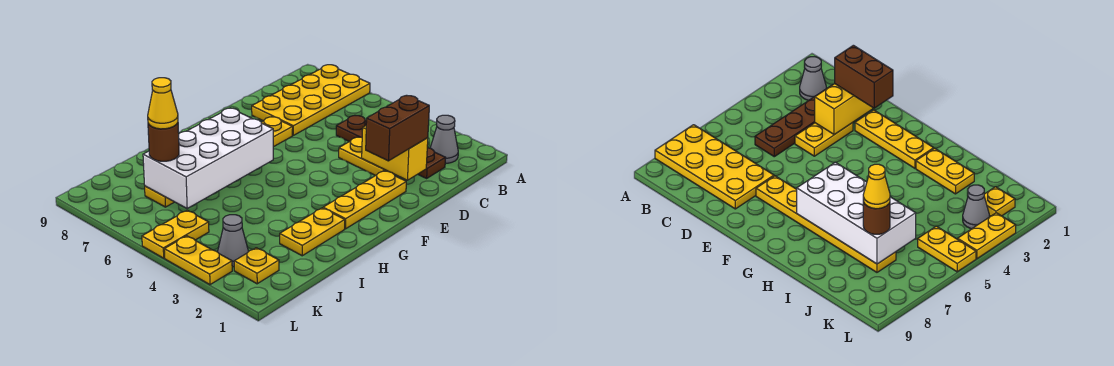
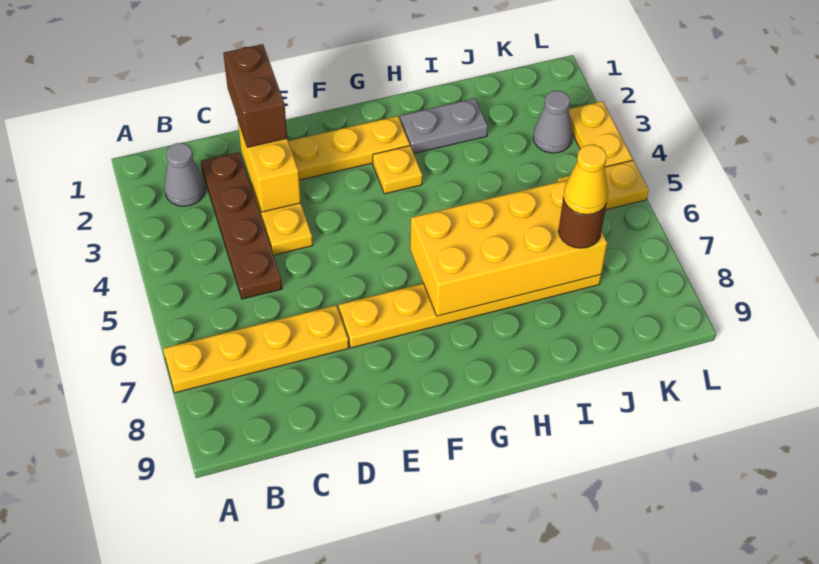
yellow plate A7:D8 level 1 -> yellow plate A7:D7 level 1
brown brick D2:E2 level 3 -> brown brick D1:D2 level 3
white brick G6:J7 level 2 -> yellow brick G6:J7 level 2
yellow plate H2:I2 level 1 -> grey plate H2:I2 level 1
yellow plate K2 level 1 -> yellow plate G3 level 1

